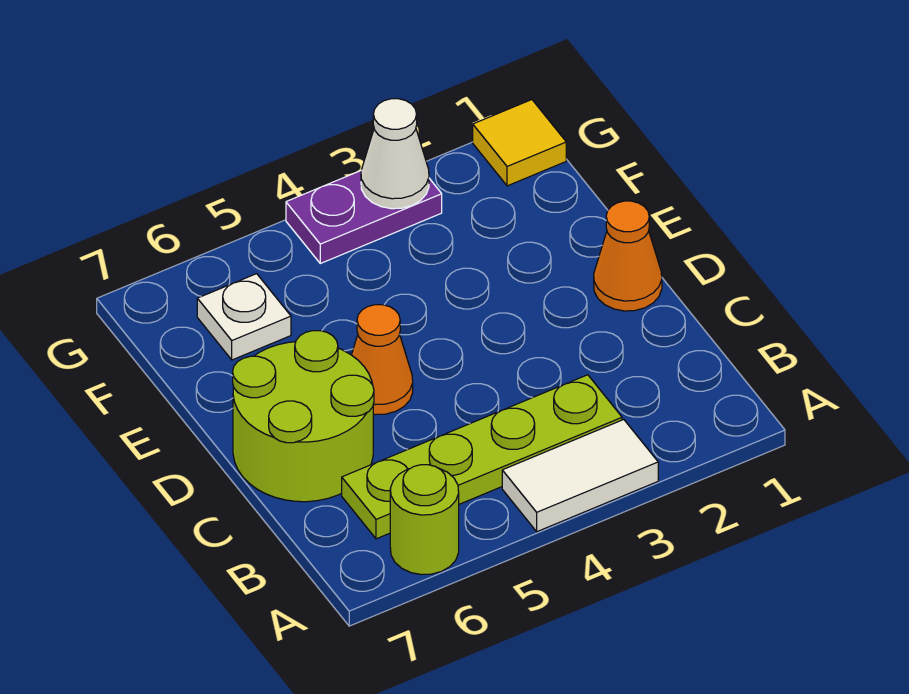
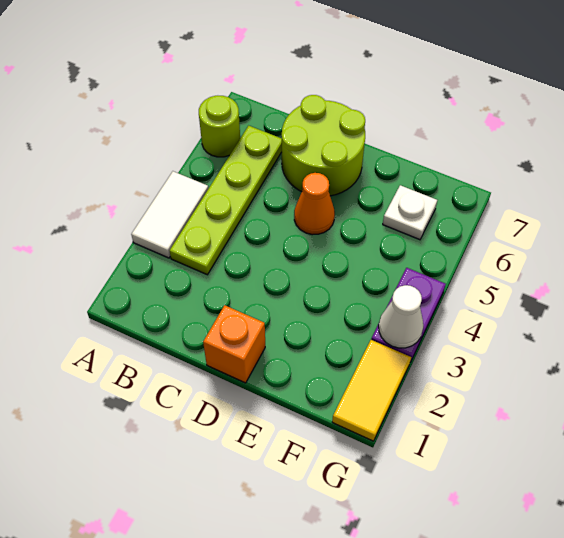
orange cone D1 level 1 -> orange brick D1 level 1
yellow tile G1 level 1 -> yellow tile G1:G2 level 1

